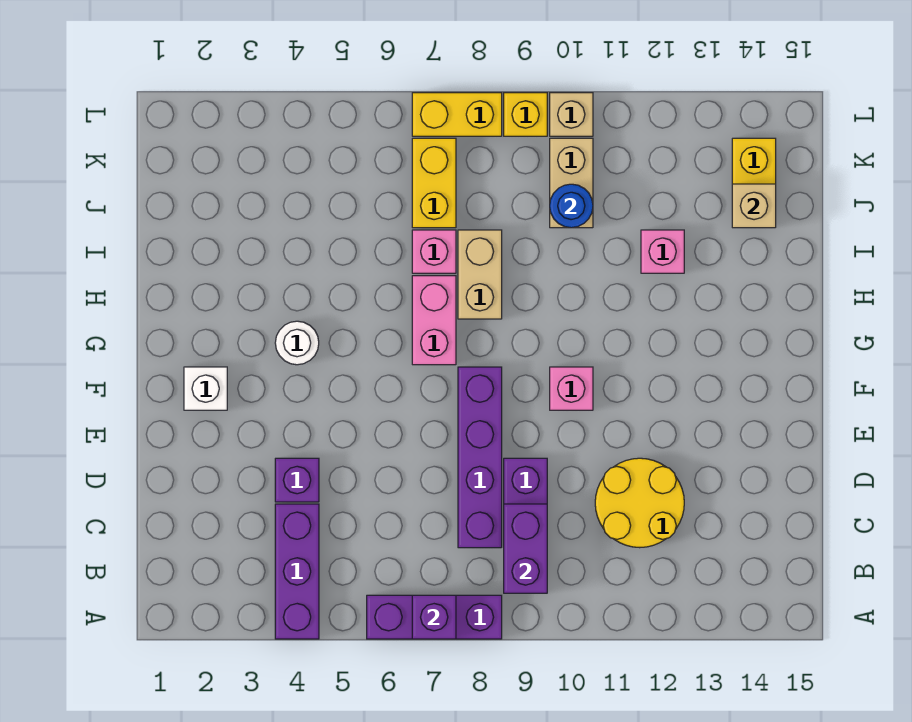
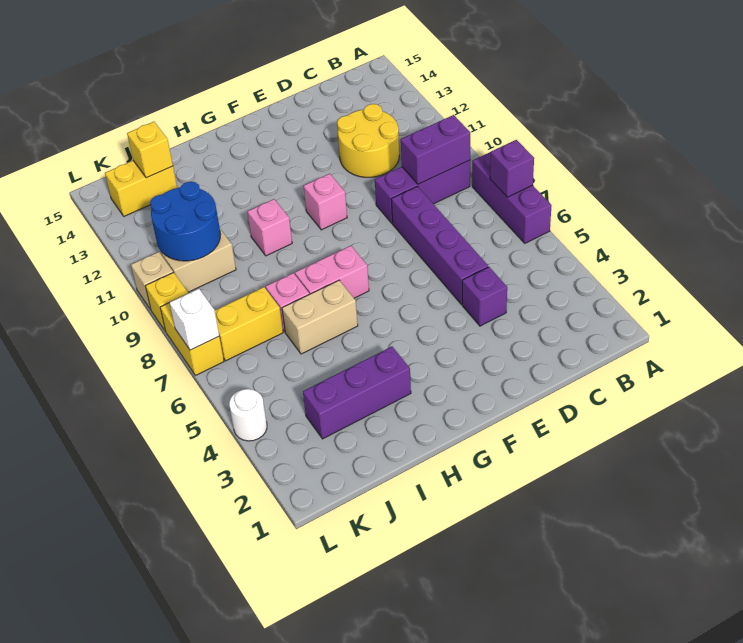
purple brick A4:C4 level 1 -> purple brick H3:J3 level 1
purple brick C8:F8 level 1 -> purple brick D5:D8 level 1
white brick F2 level 1 -> white brick L7 level 2
white round brick G4 level 1 -> white round brick L4 level 1
tan brick H8:I8 level 1 -> tan brick H6:I6 level 1
pink brick I12 level 1 -> pink brick H10 level 1
blue round brick J10 level 2 -> blue round brick J10:K11 level 2
tan brick J14 level 2 -> yellow brick J14 level 2

